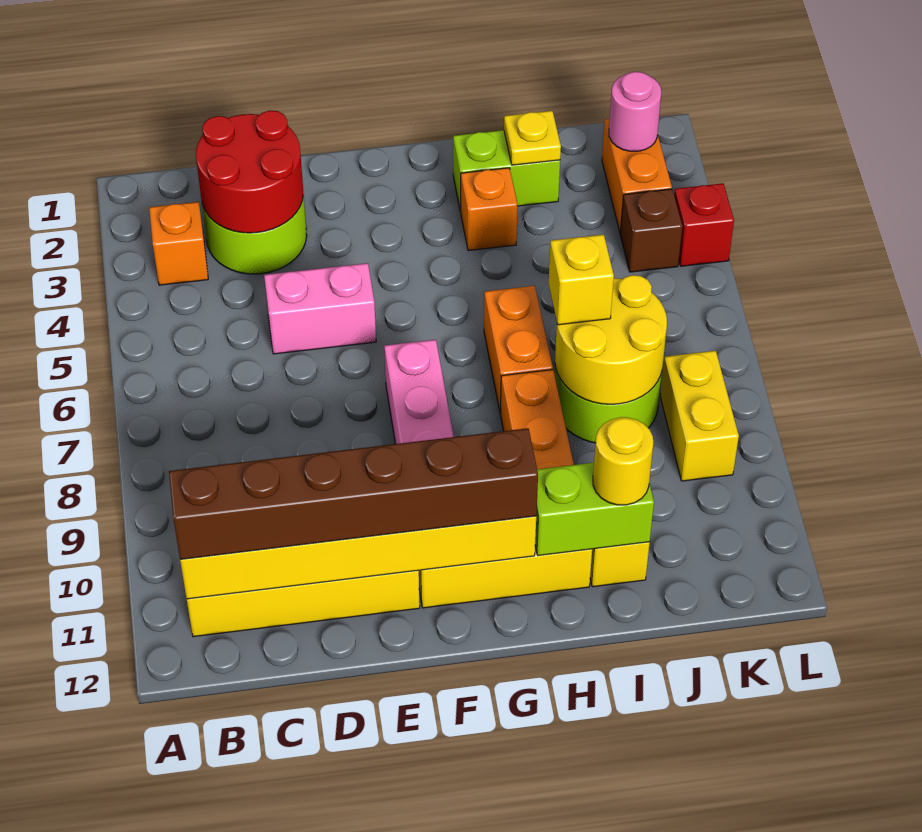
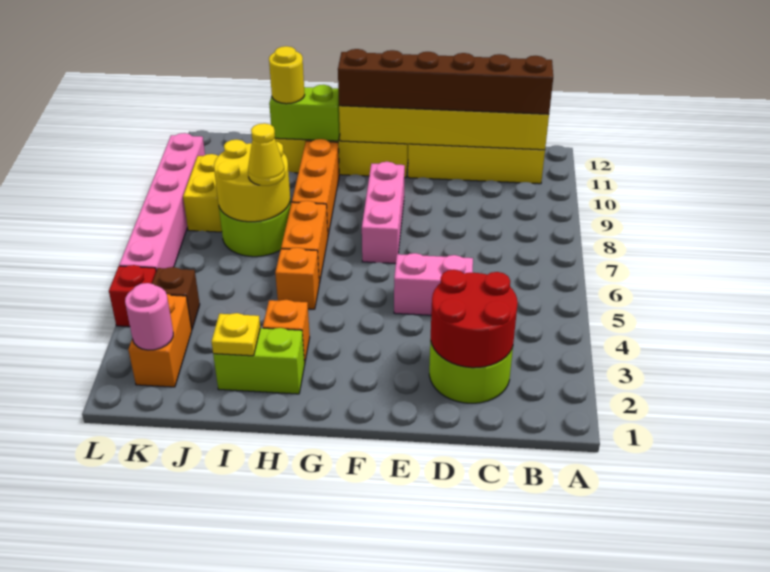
orange brick B3 level 1 -> orange brick H5 level 1
yellow brick I7 level 3 -> yellow cone I7 level 3
none -> pink brick L5:L10 level 1

